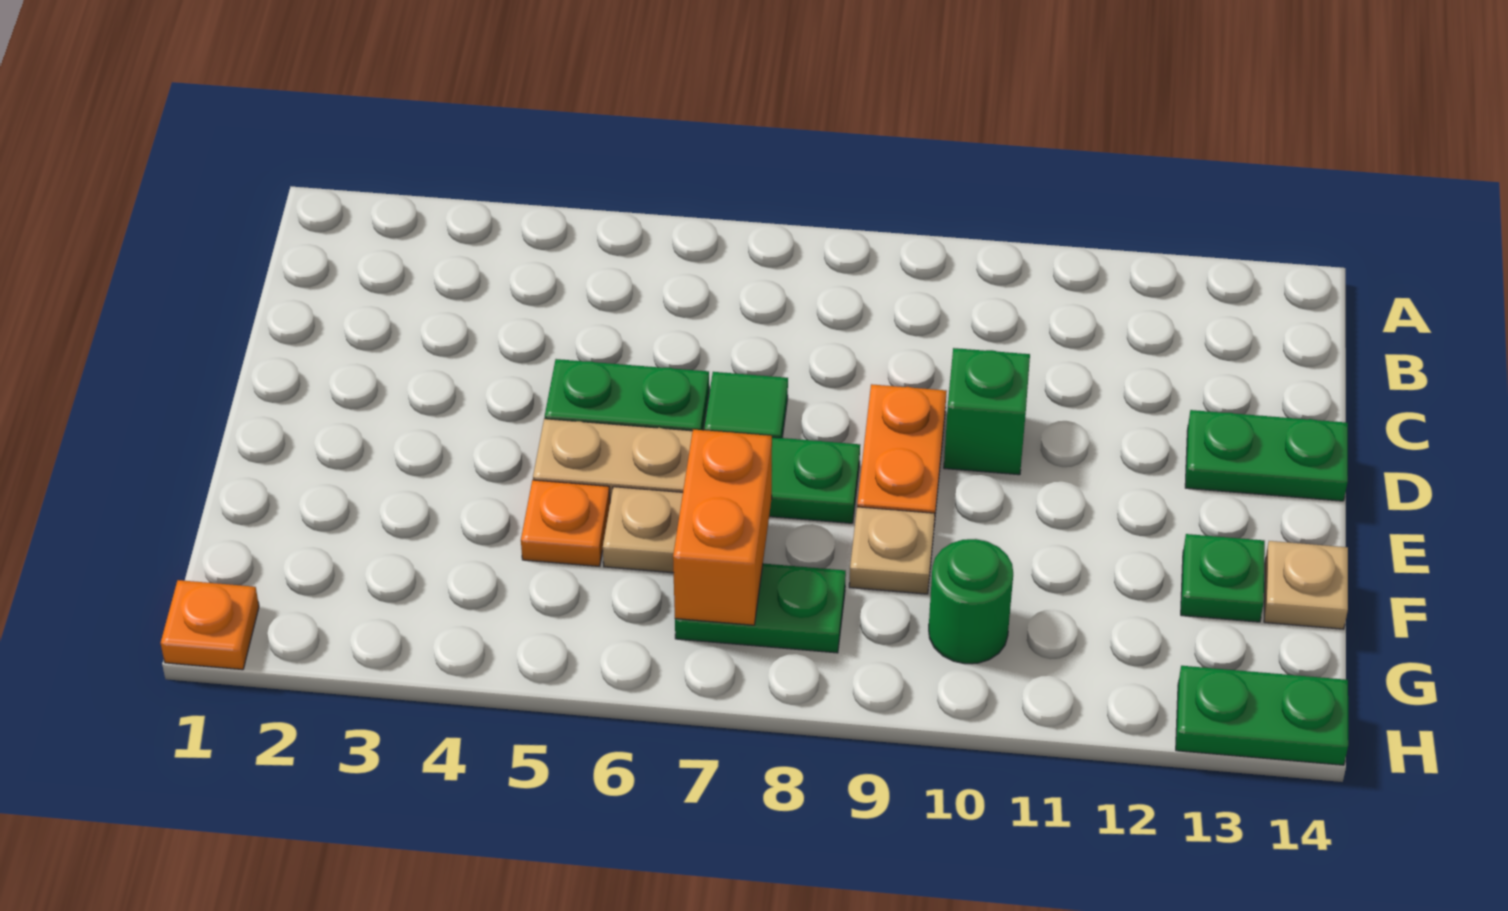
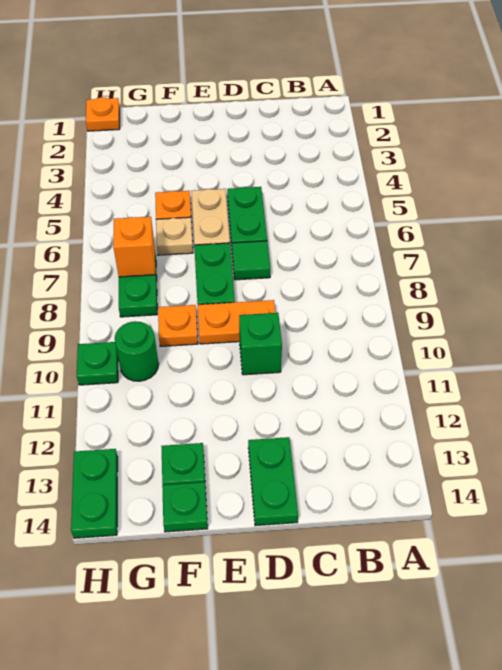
orange brick F7:G7 level 2 -> orange brick G7 level 2
tan plate F9 level 1 -> orange plate F9 level 1
tan plate F14 level 1 -> green plate F14 level 1
none -> green plate H10 level 1

